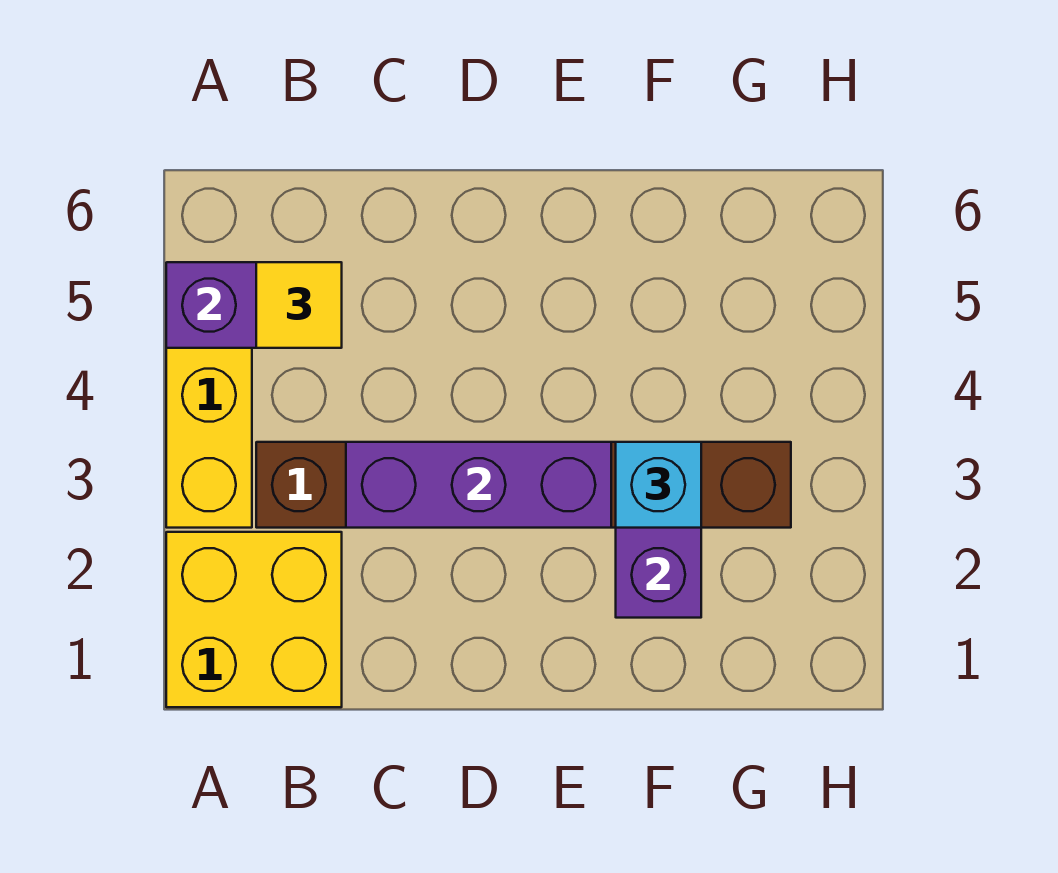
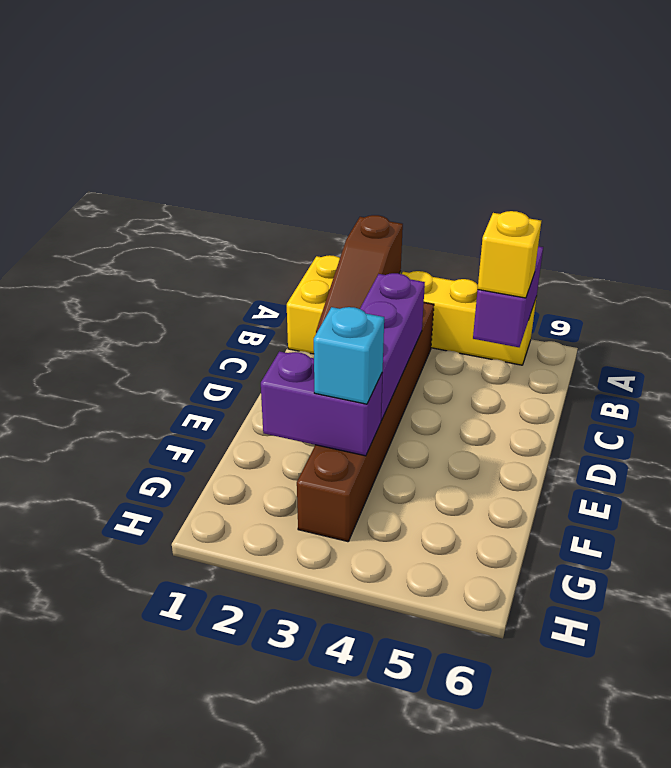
none -> brown slope A2:C2 level 2 top A
yellow tile B5 level 3 -> yellow brick B5 level 3

